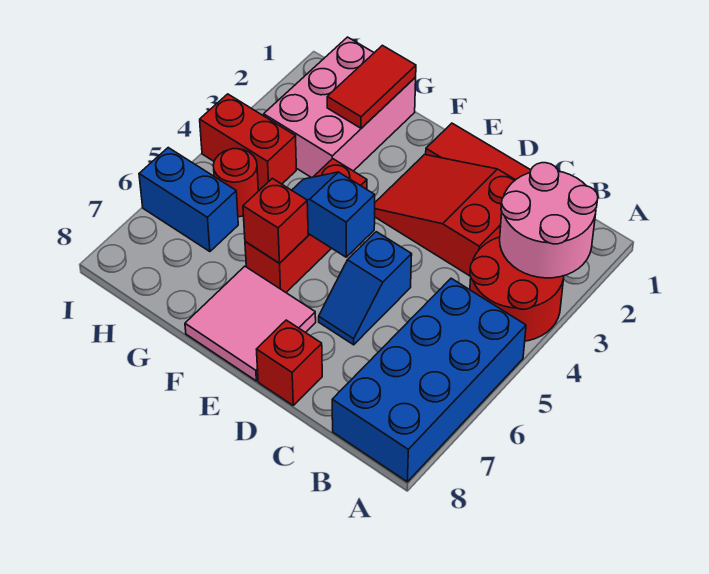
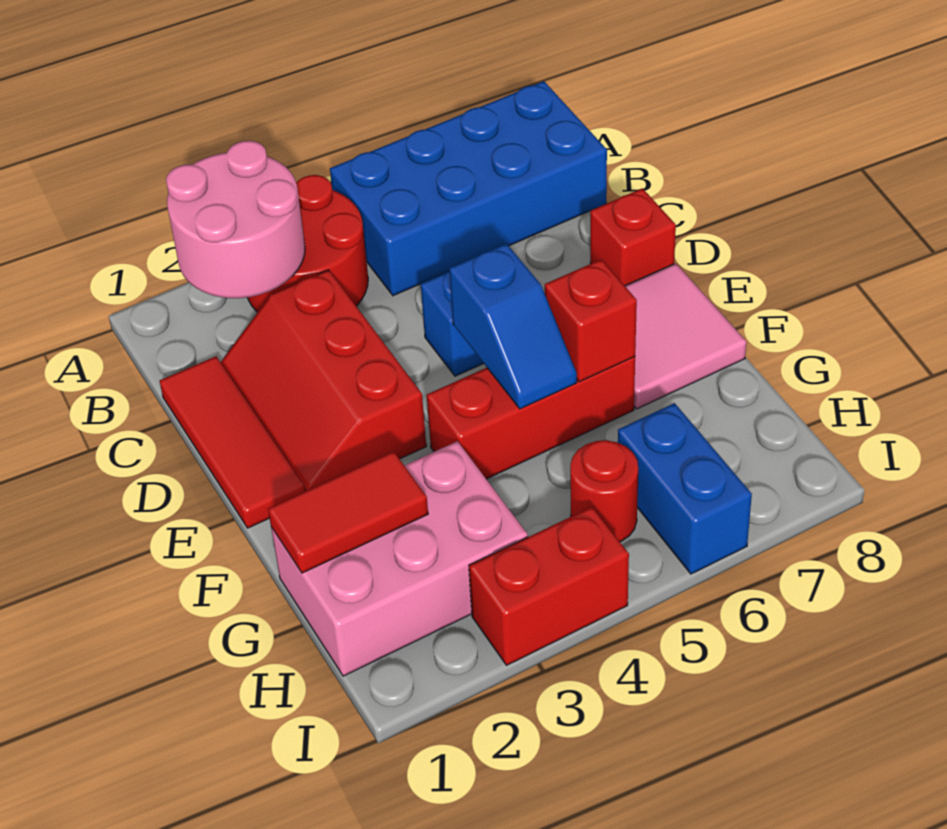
red slope C2:E3 level 1 top C -> red slope C2:E3 level 1 top 3
red brick H4:I4 level 1 -> red brick I3:I4 level 1

